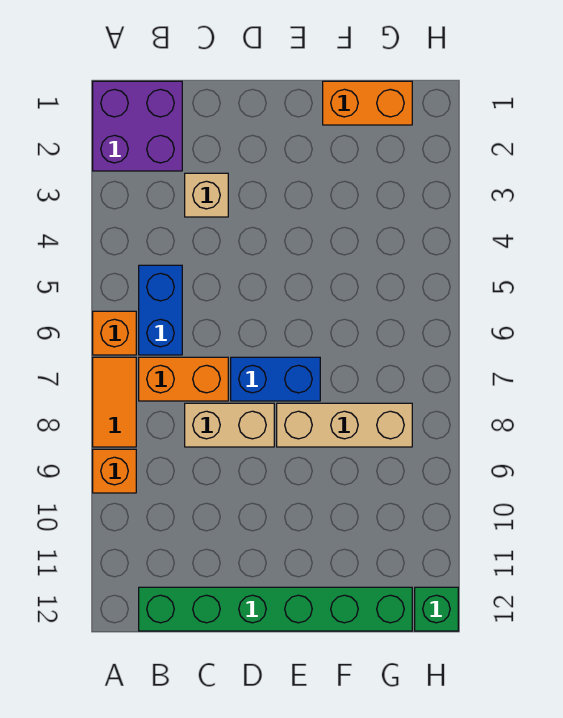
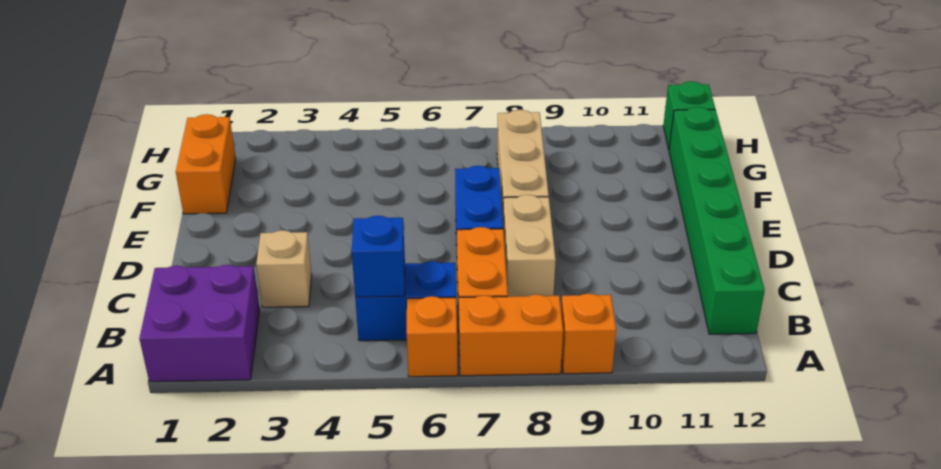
orange tile A7:A8 level 1 -> orange brick A7:A8 level 1
none -> blue brick B5 level 2

